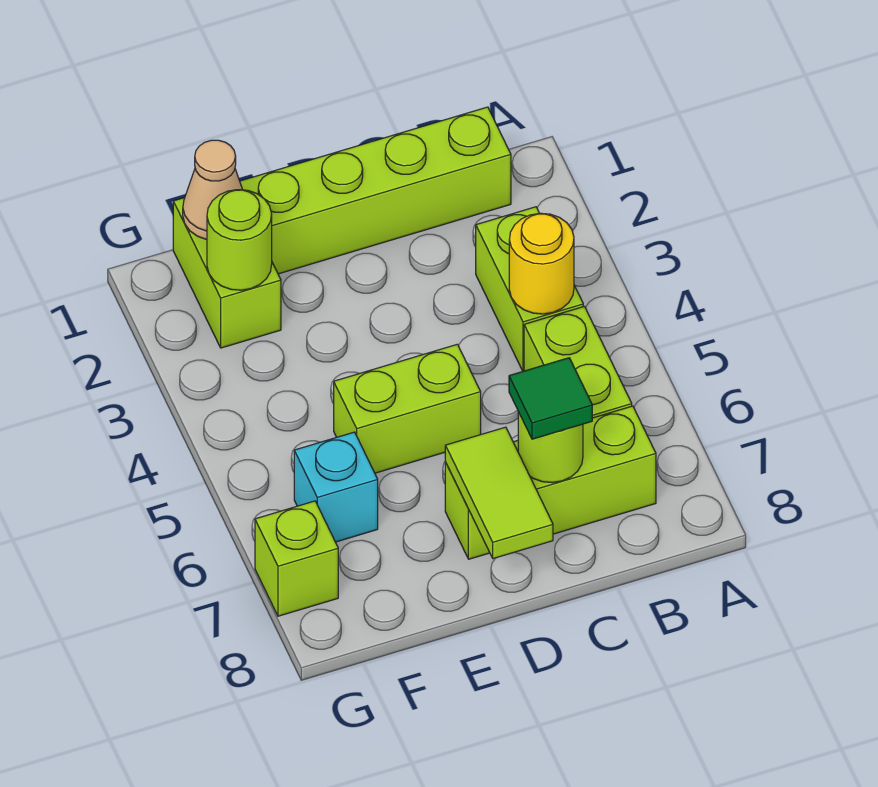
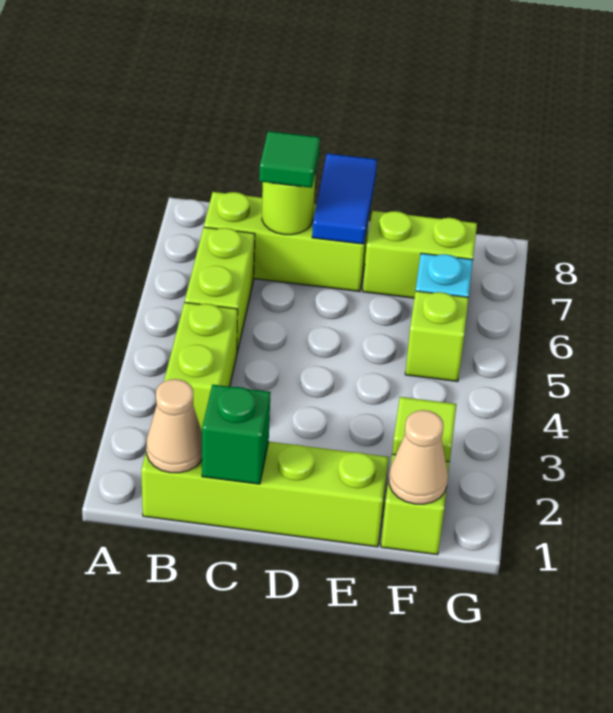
none -> tan cone B1 level 2
yellow round brick B4 level 2 -> none
none -> green brick C1 level 2
lime brick D5:E5 level 1 -> lime brick E7:F7 level 1
lime tile D7:D8 level 2 -> blue tile D7:D8 level 2
lime round brick F2 level 2 -> lime tile F2 level 2
lime brick G7 level 1 -> lime brick F5 level 1

